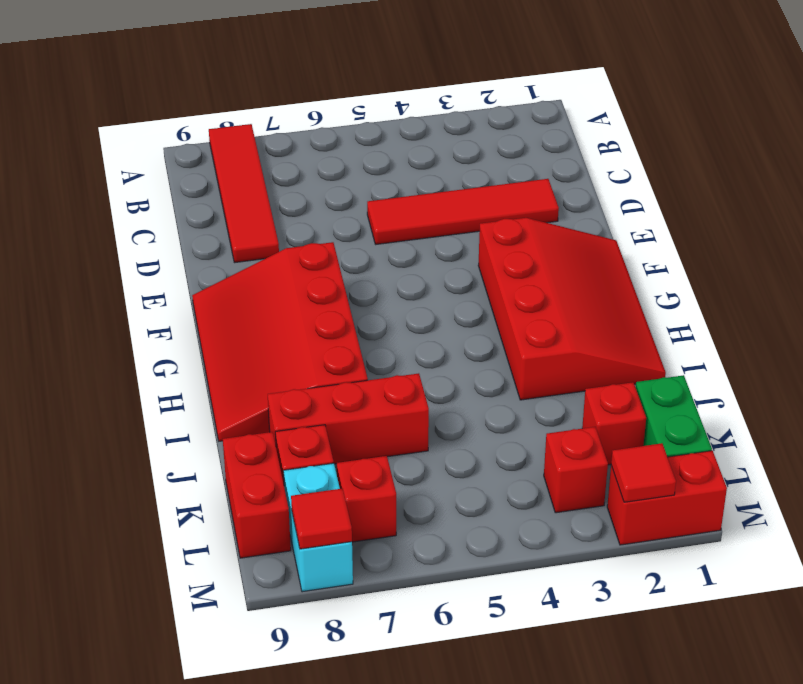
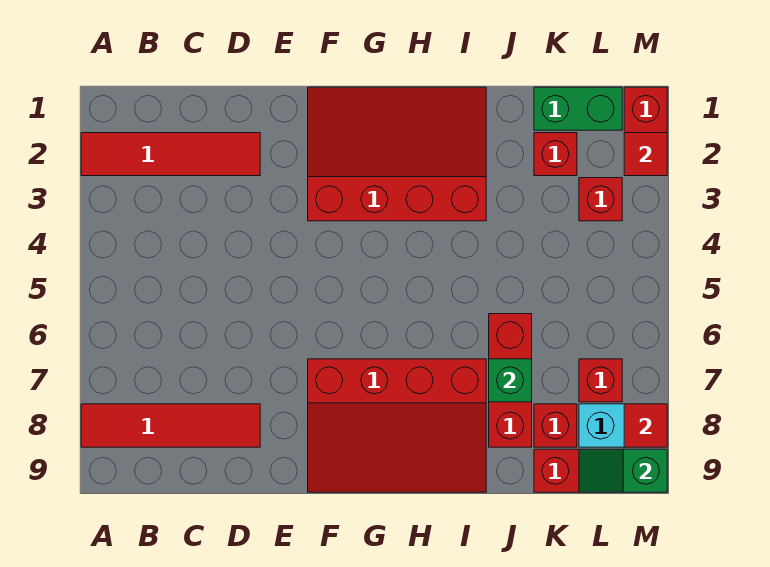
red tile D2:D5 level 1 -> red tile A2:D2 level 1
none -> green brick J7 level 2
none -> green slope L9:M9 level 2 top M

